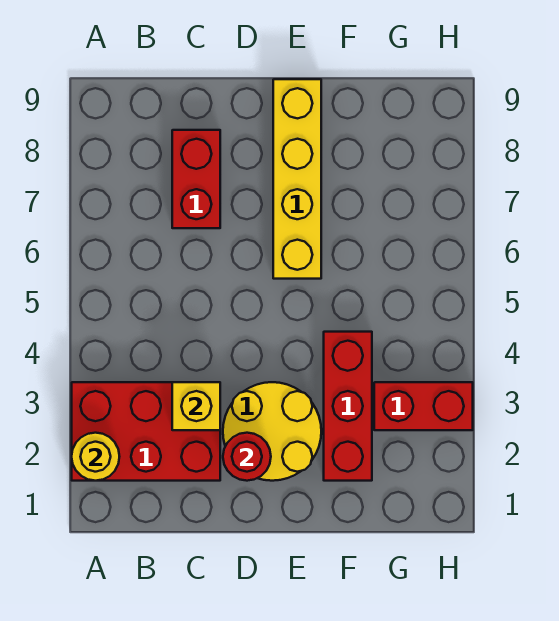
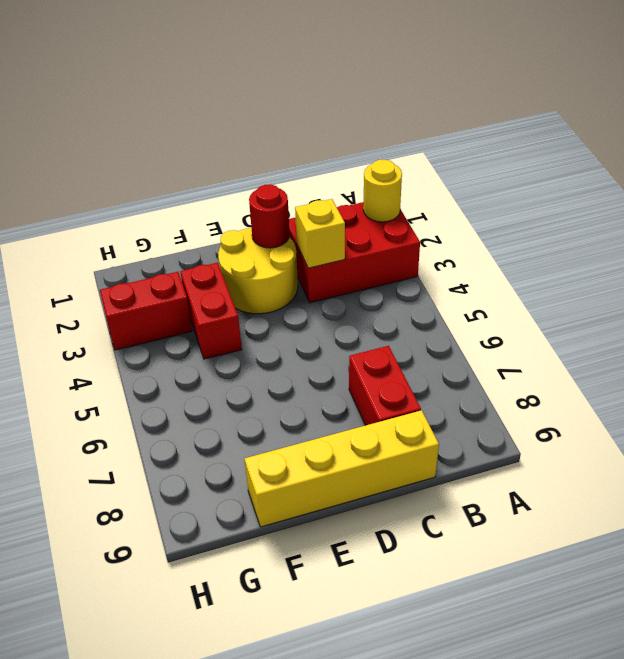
yellow brick E6:E9 level 1 -> yellow brick C9:F9 level 1
red brick F2:F4 level 1 -> red brick F3:F4 level 1

